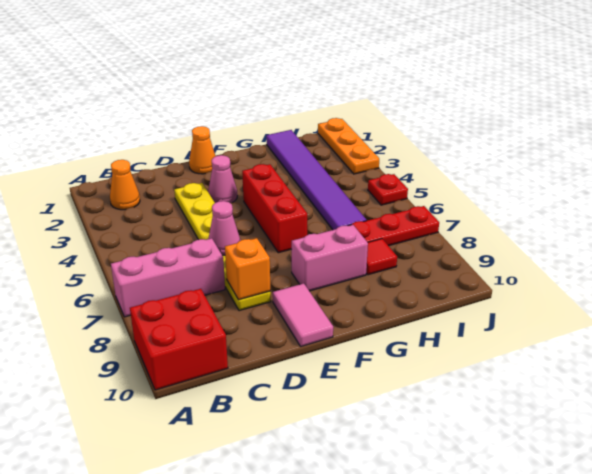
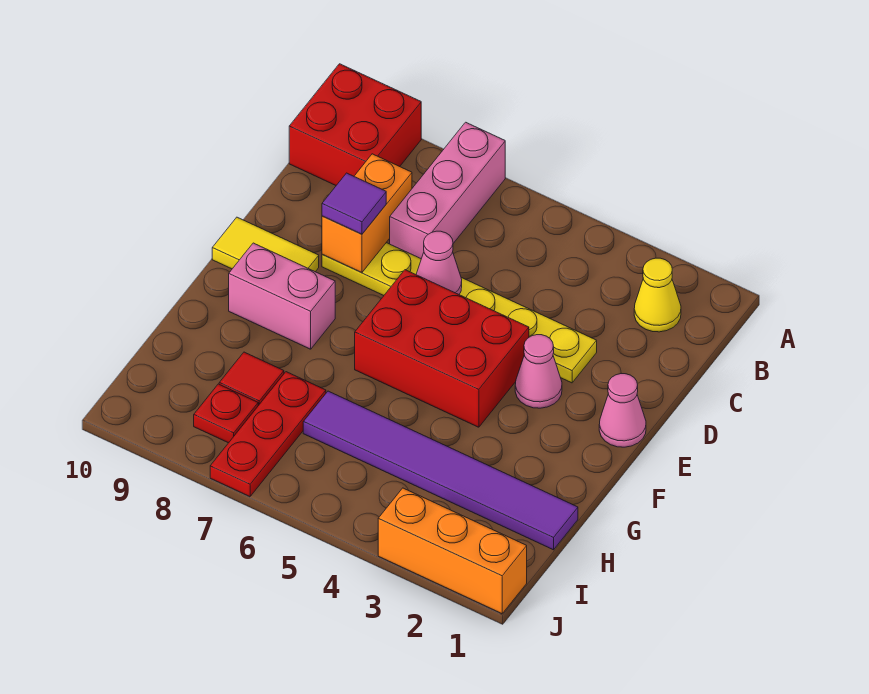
orange cone B2 level 1 -> yellow cone B2 level 1
orange brick D8 level 2 -> orange brick C8:D8 level 2
none -> purple tile D8 level 3
orange cone E1 level 1 -> pink cone E1 level 1
pink tile E9:E10 level 1 -> yellow tile E9:E10 level 1
red brick F4:F6 level 1 -> red brick E4:F6 level 1
pink brick F8:G8 level 1 -> pink brick F8:F9 level 1
orange plate J1:J3 level 1 -> orange brick J1:J3 level 1
red plate J5 level 1 -> red plate I8 level 1

